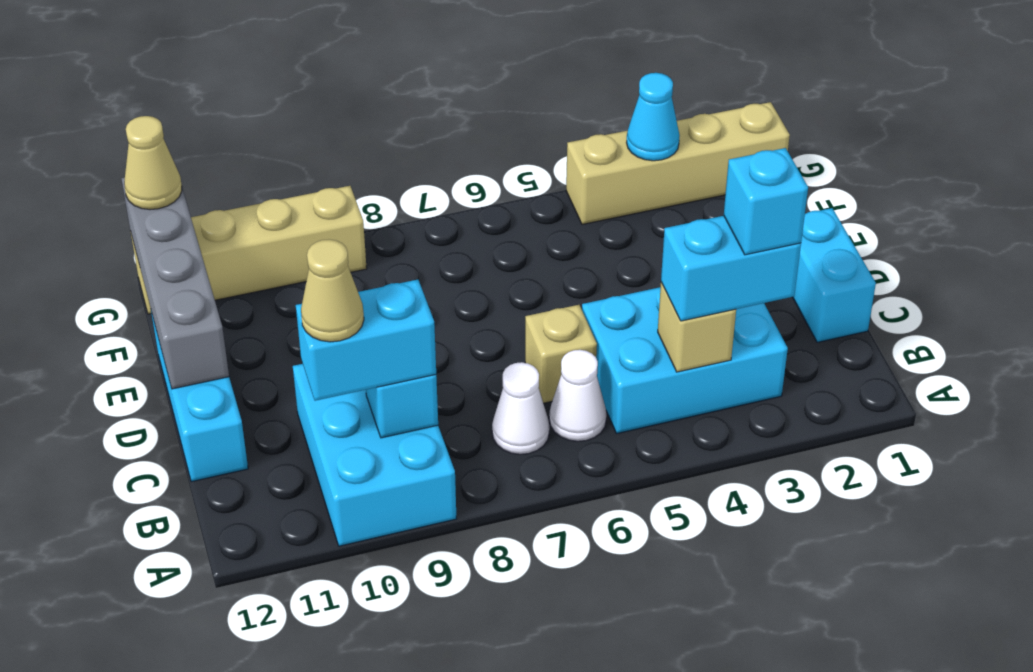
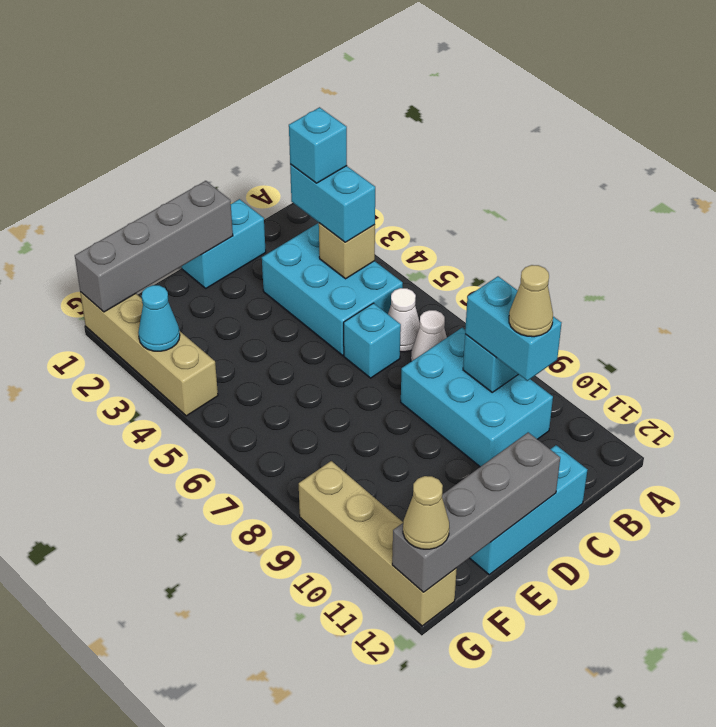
cyan brick A9:C10 level 1 -> cyan brick B8:C10 level 1
tan brick C6 level 1 -> cyan brick C6 level 1
none -> grey brick D1:G1 level 2

